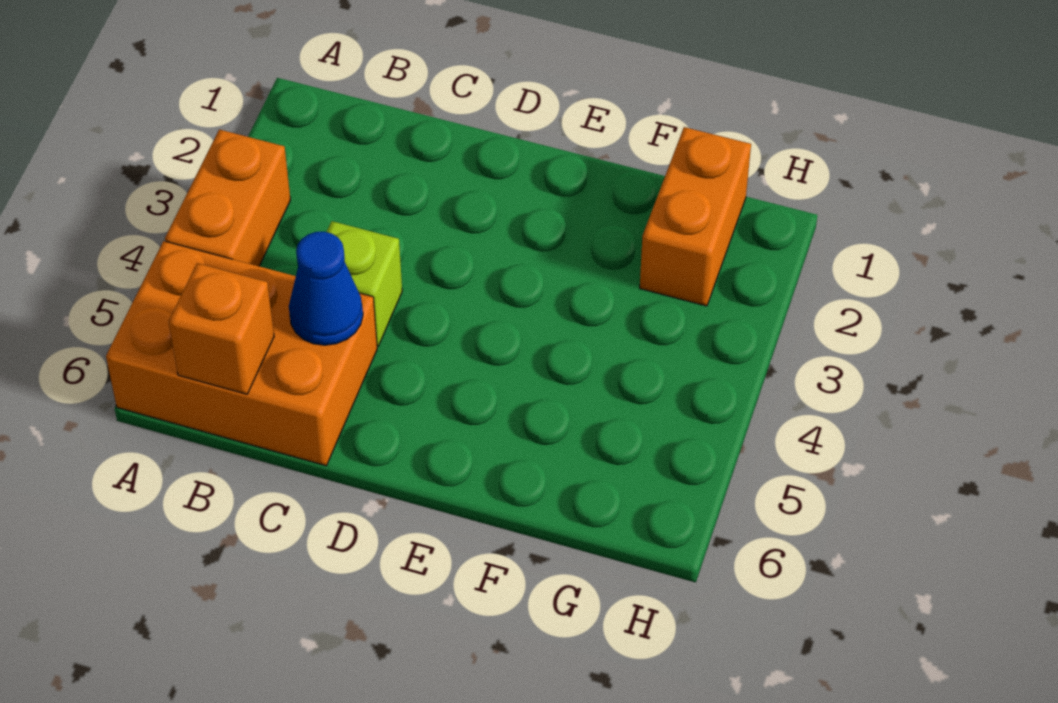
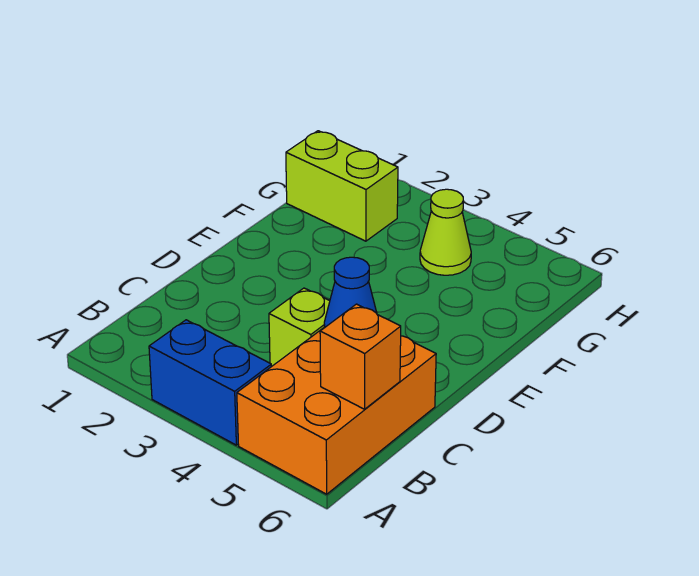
orange brick A3:A4 level 1 -> blue brick A3:A4 level 1
orange brick G1:G2 level 1 -> lime brick G1:G2 level 1
none -> lime cone G4 level 1

